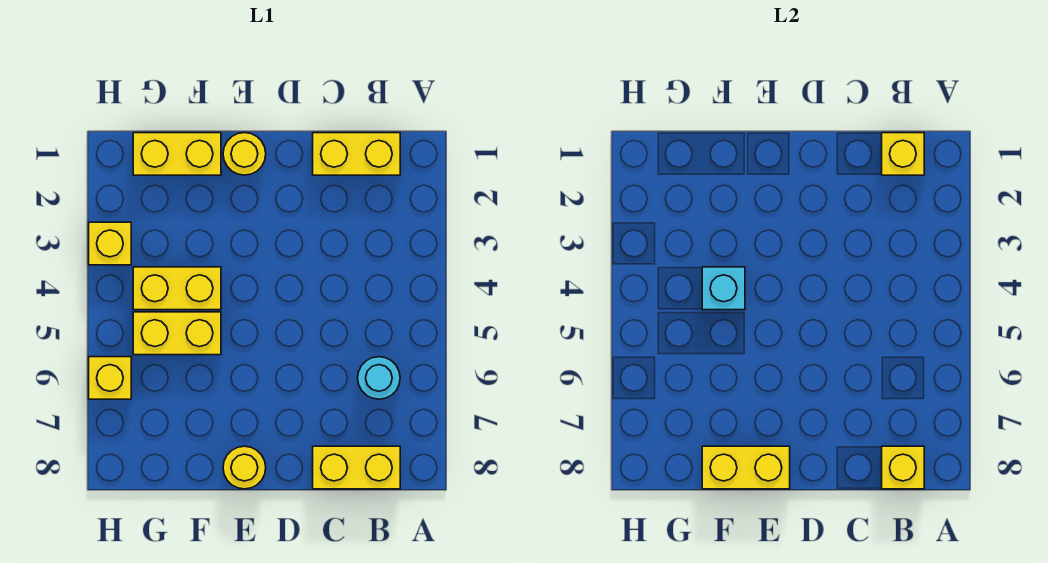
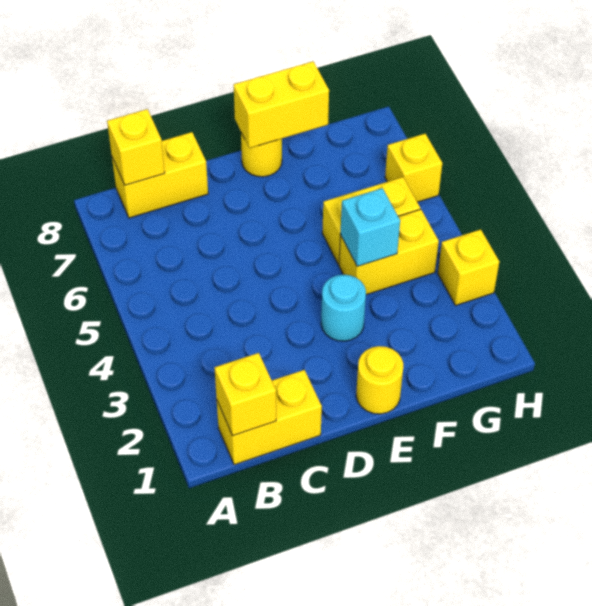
cyan round brick B6 level 1 -> cyan round brick E3 level 1
yellow brick F1:G1 level 1 -> none

